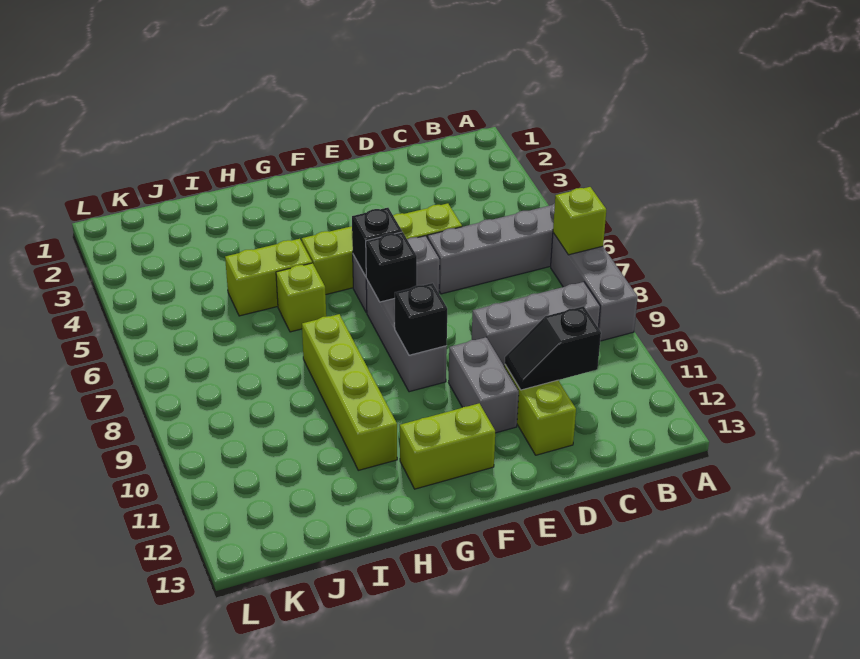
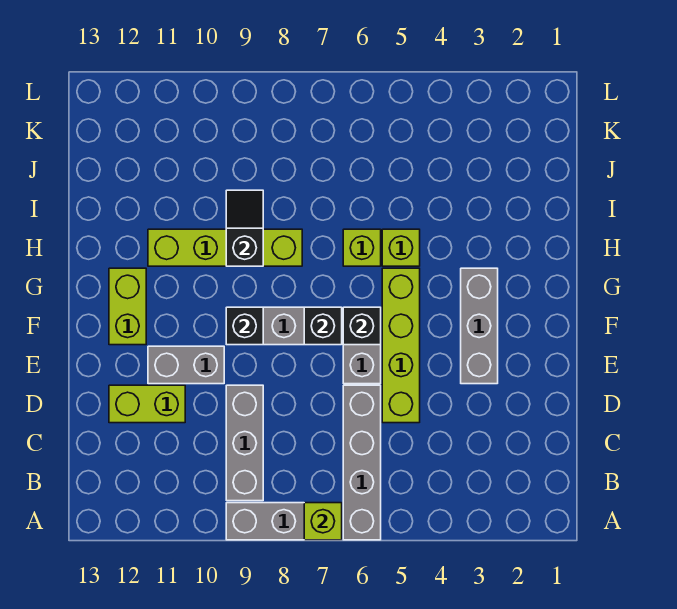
black slope C11:D11 level 2 top C -> black slope H9:I9 level 2 top H
none -> grey brick E3:G3 level 1
lime brick H5:I5 level 1 -> lime brick H5 level 1

